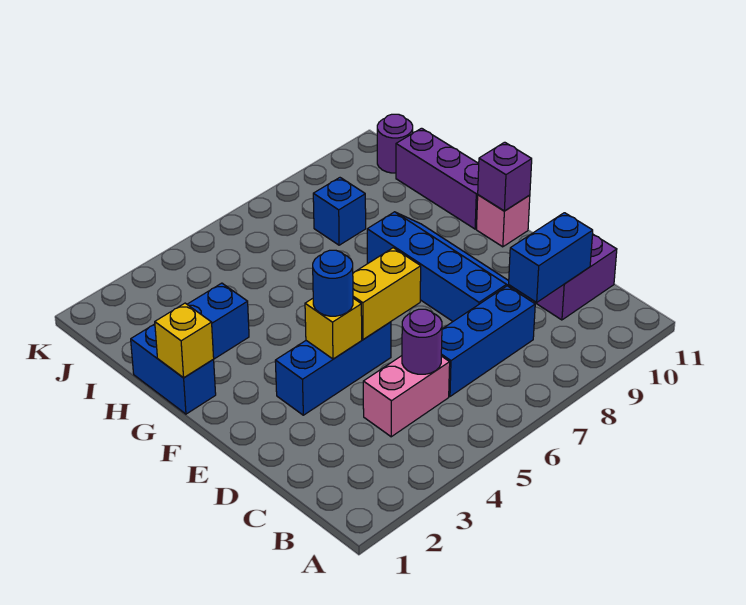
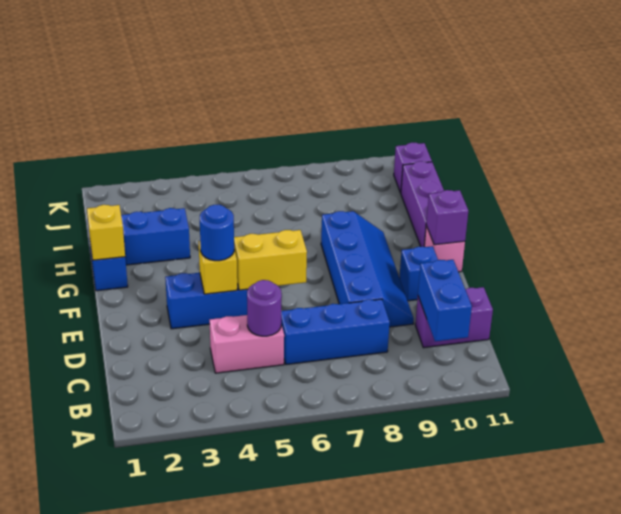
blue brick C9:C10 level 2 -> blue brick B10:C10 level 2
blue brick I8 level 1 -> blue brick E10 level 1
purple round brick J11 level 1 -> purple brick J11 level 1

